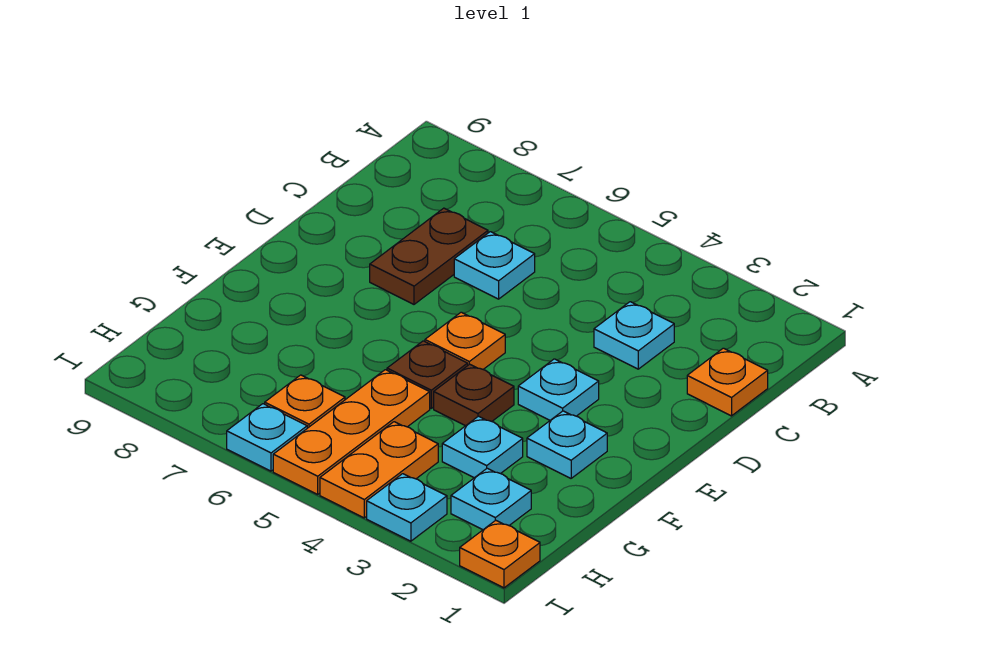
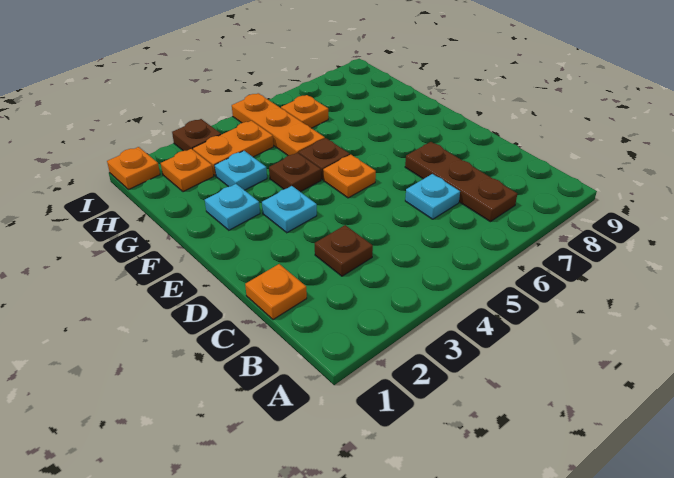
cyan plate C3 level 1 -> brown plate C3 level 1
brown plate C7:D7 level 1 -> brown plate B7:D7 level 1
cyan plate H2 level 1 -> orange plate H2 level 1
orange plate H4:I4 level 1 -> orange plate H3:H4 level 1
cyan plate I3 level 1 -> brown plate I3 level 1
cyan plate I6 level 1 -> none

